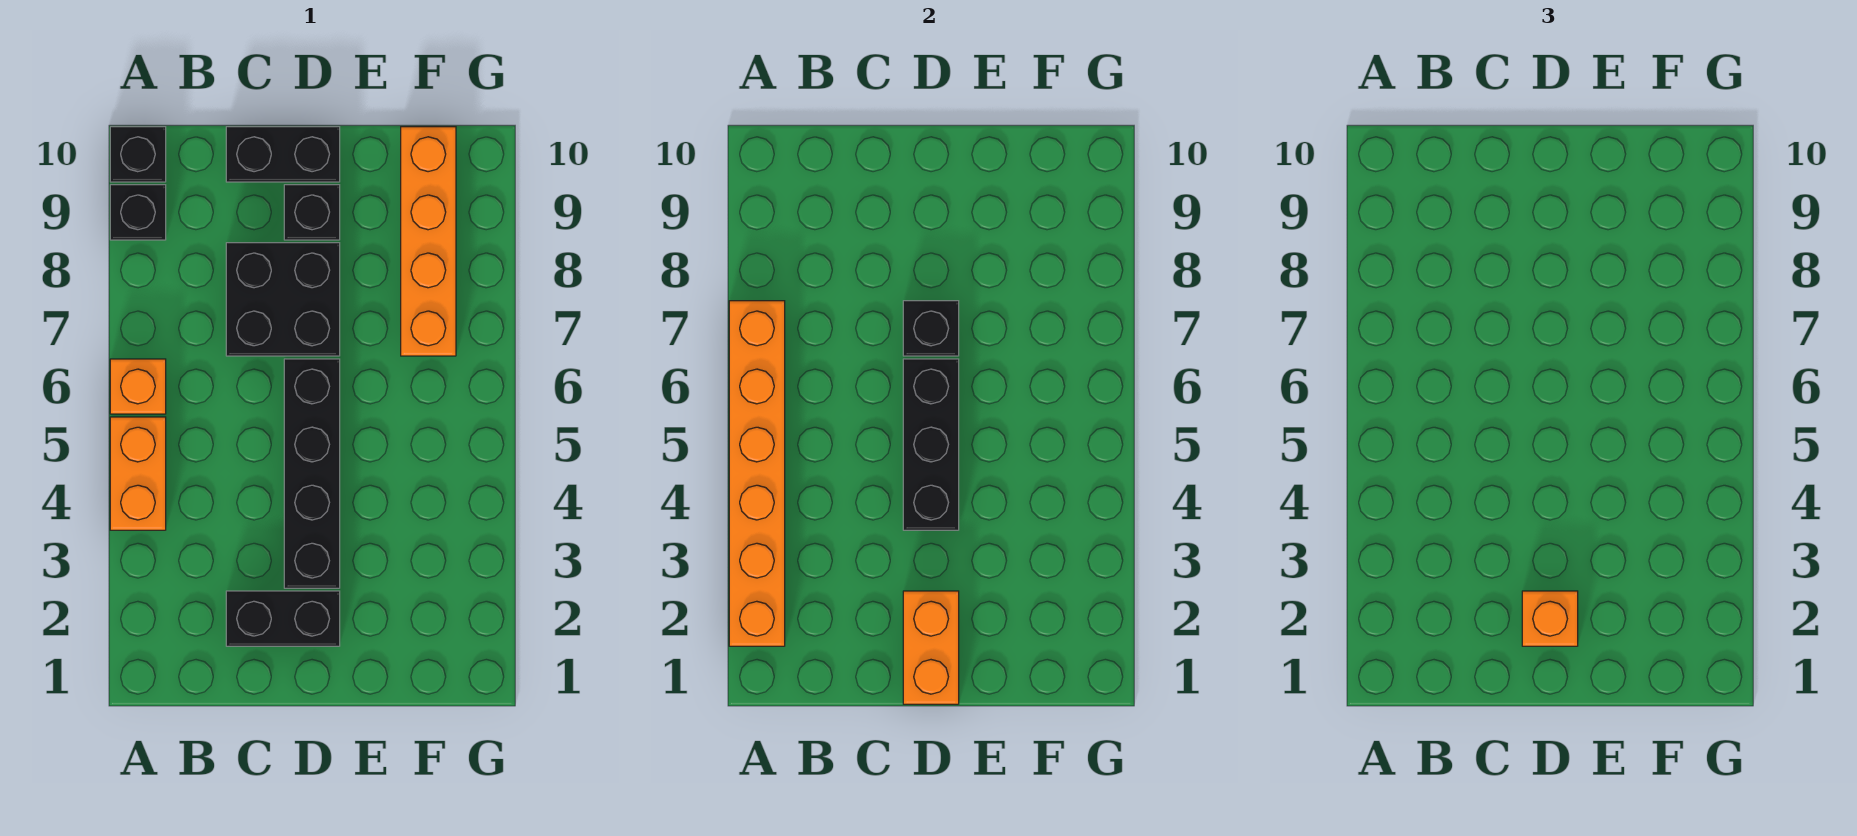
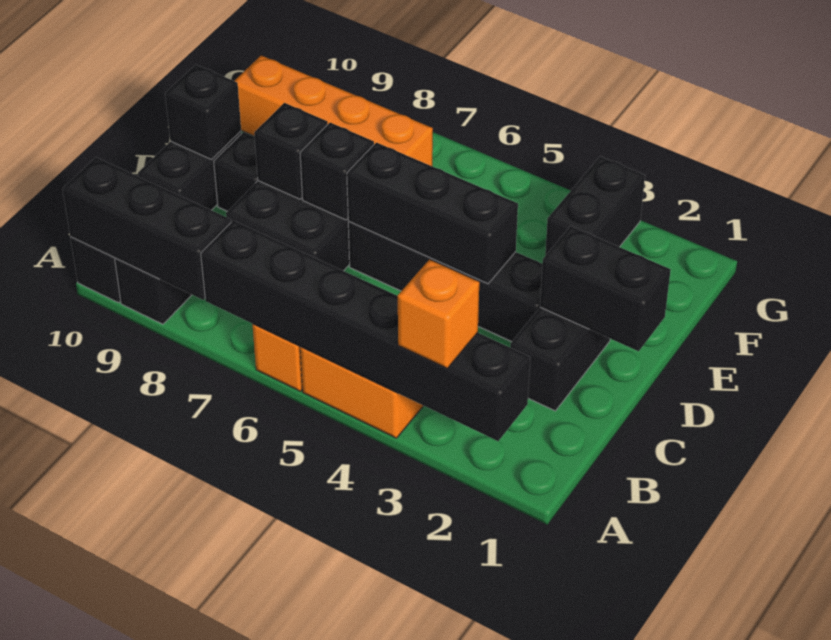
orange brick A2:A7 level 2 -> black brick A2:A7 level 2
none -> black brick A8:A10 level 2
orange brick D1:D2 level 2 -> black brick D1:D2 level 2
orange brick D2 level 3 -> orange brick A3 level 3
none -> black brick D8 level 2
none -> black brick D10 level 2
none -> black brick F3:G3 level 1

